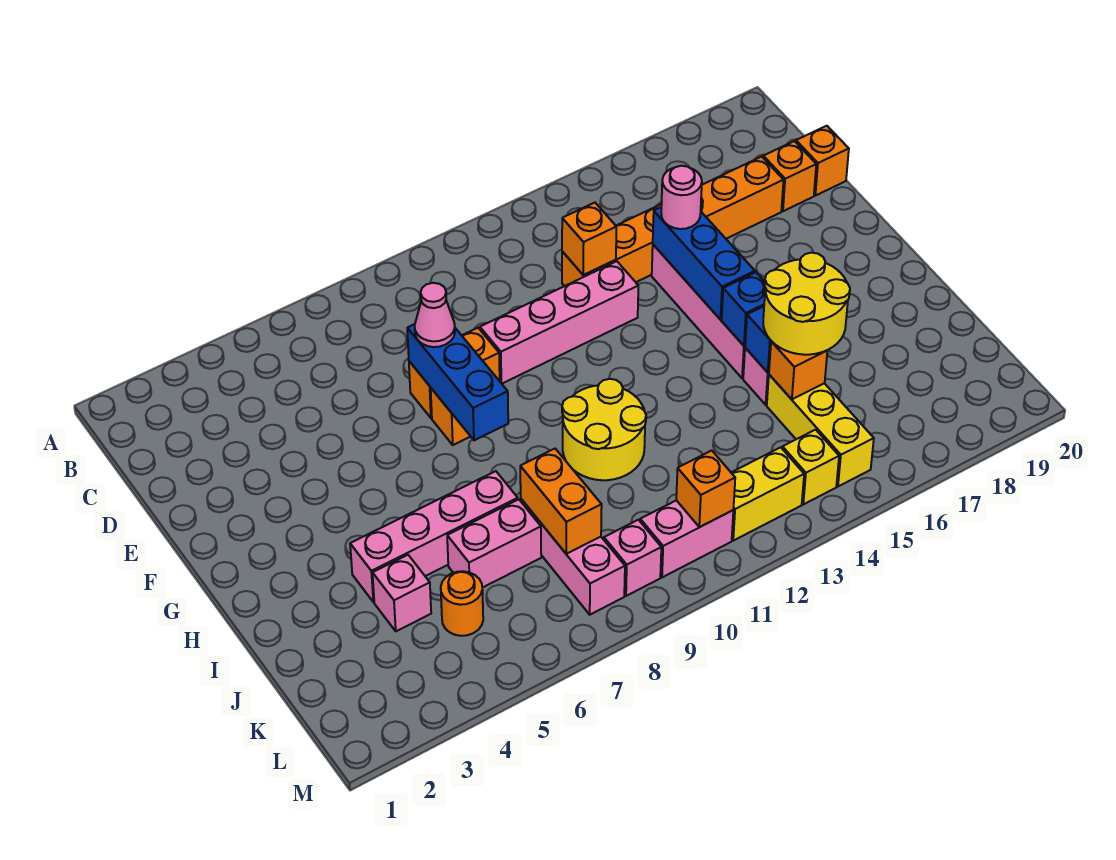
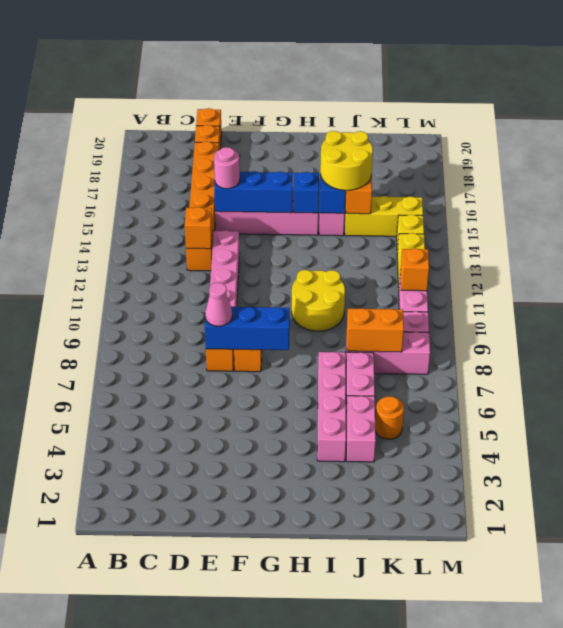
pink brick J4 level 1 -> pink brick J4:J5 level 1

